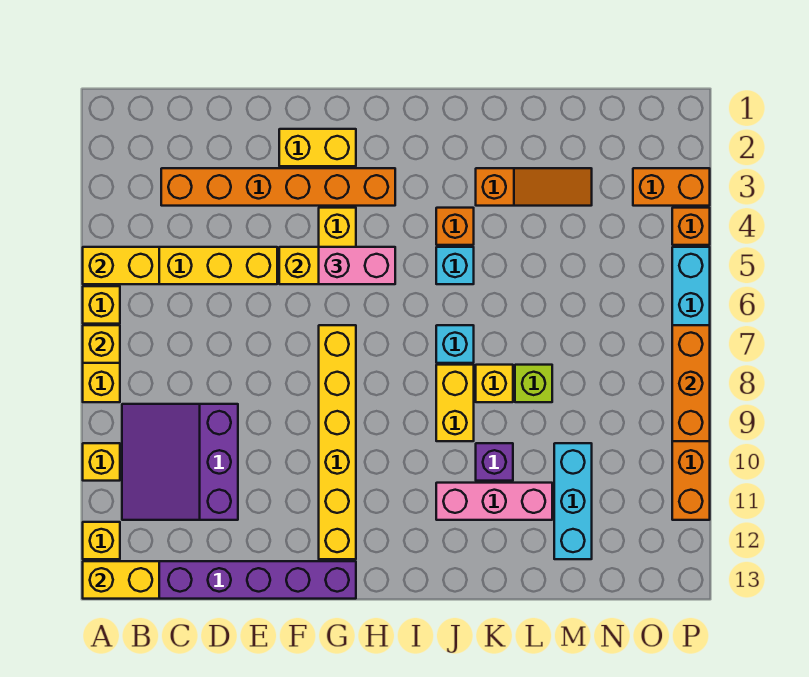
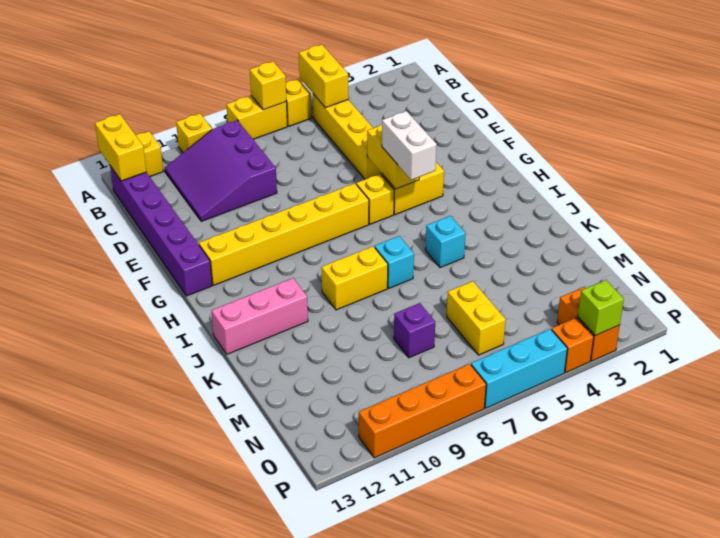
purple slope B9:D11 level 1 top D -> purple slope B9:D11 level 1 top 9
orange brick C3:H3 level 1 -> none
yellow brick F2:G2 level 1 -> yellow brick M6:N6 level 1
pink brick G5:H5 level 3 -> white brick G5:H5 level 3
orange brick J4 level 1 -> none
pink brick J11:L11 level 1 -> pink brick J11:J13 level 1
orange slope K3:M3 level 1 top K -> none
yellow brick K8 level 1 -> yellow brick G6 level 1
purple brick K10 level 1 -> purple brick M8 level 1
lime brick L8 level 1 -> lime brick P3 level 2
cyan brick M10:M12 level 1 -> none
orange brick P7:P9 level 2 -> none

